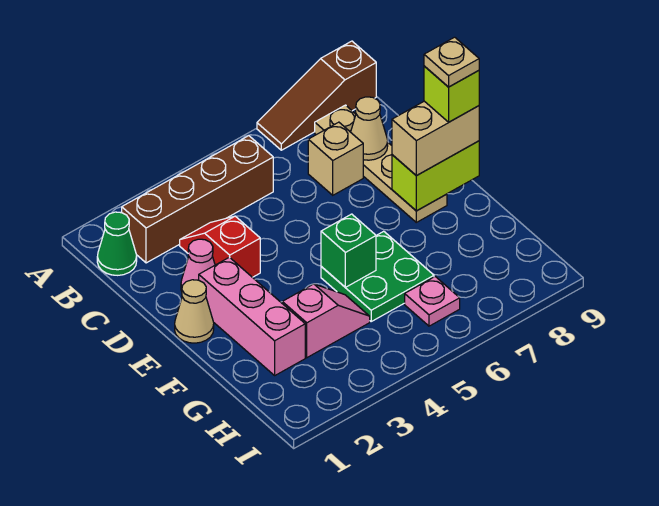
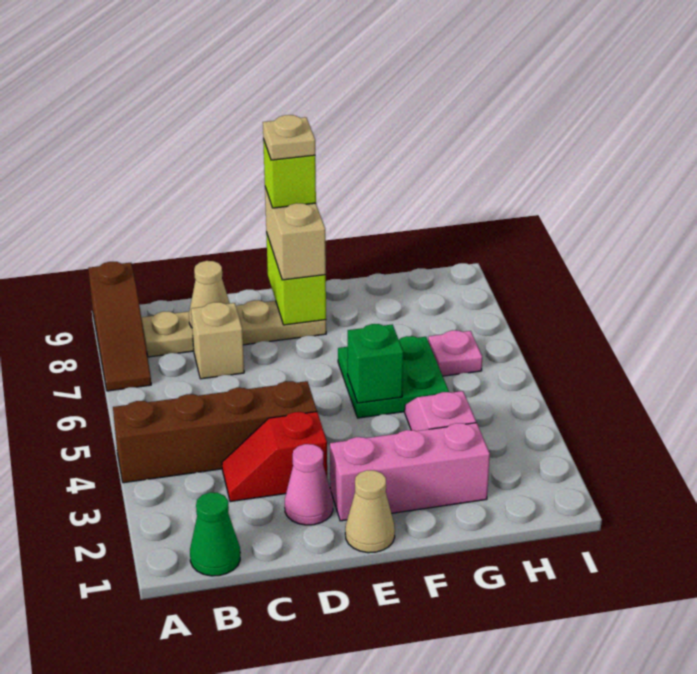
brown brick B2:B5 level 1 -> brown brick A4:D4 level 1

